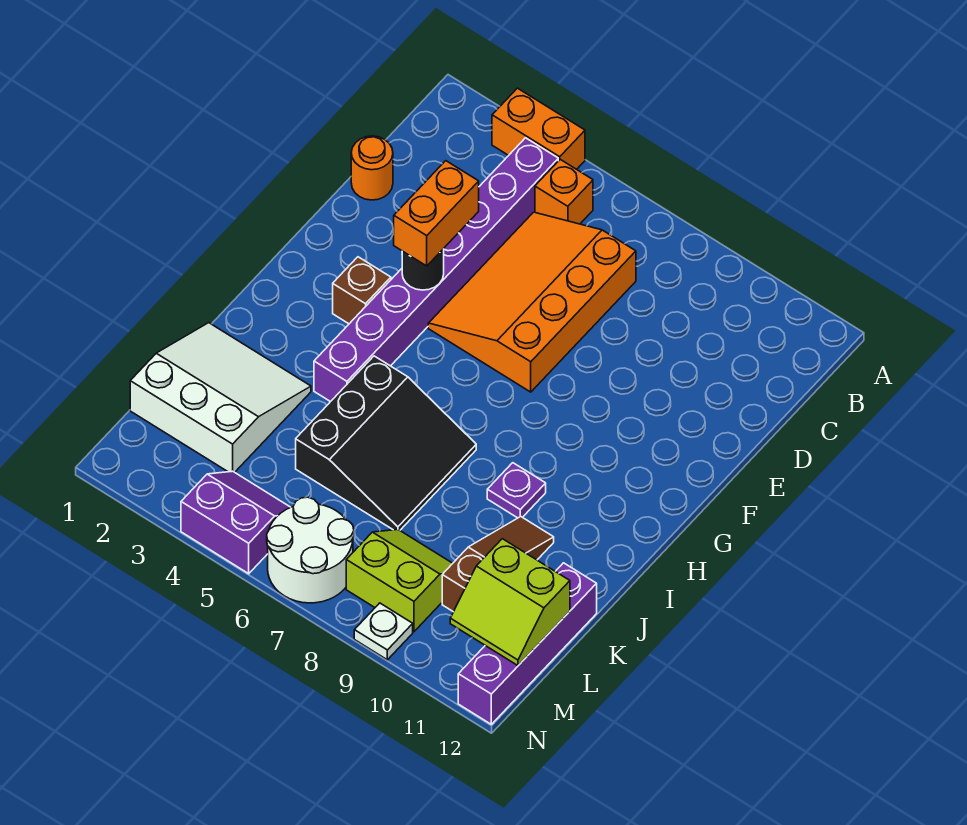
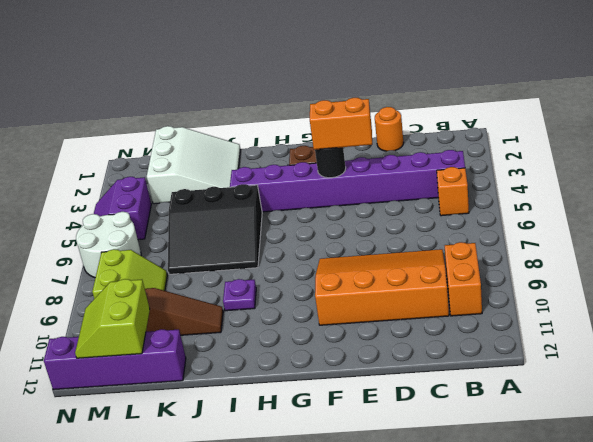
orange brick A3:A4 level 1 -> orange brick B9:B10 level 1
orange slope C5:F7 level 1 top 7 -> orange slope C8:F10 level 1 top 10
purple slope M4:N5 level 1 top N -> purple slope M4:N5 level 1 top M
white plate N9 level 1 -> none

